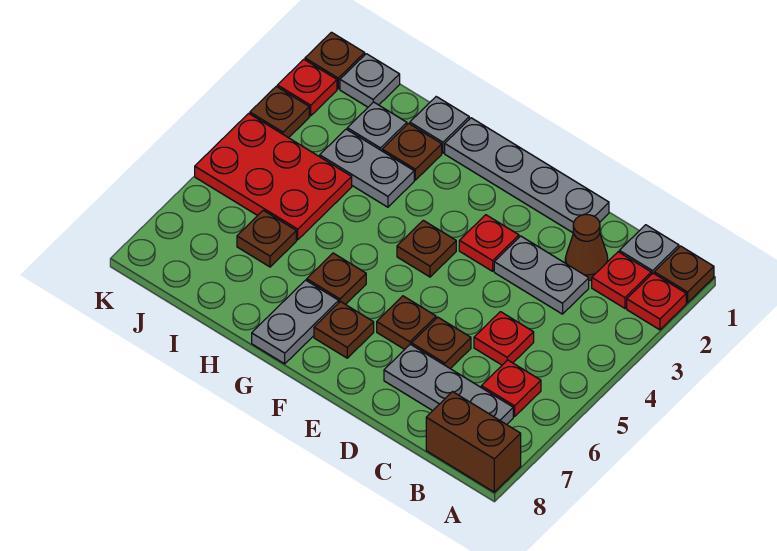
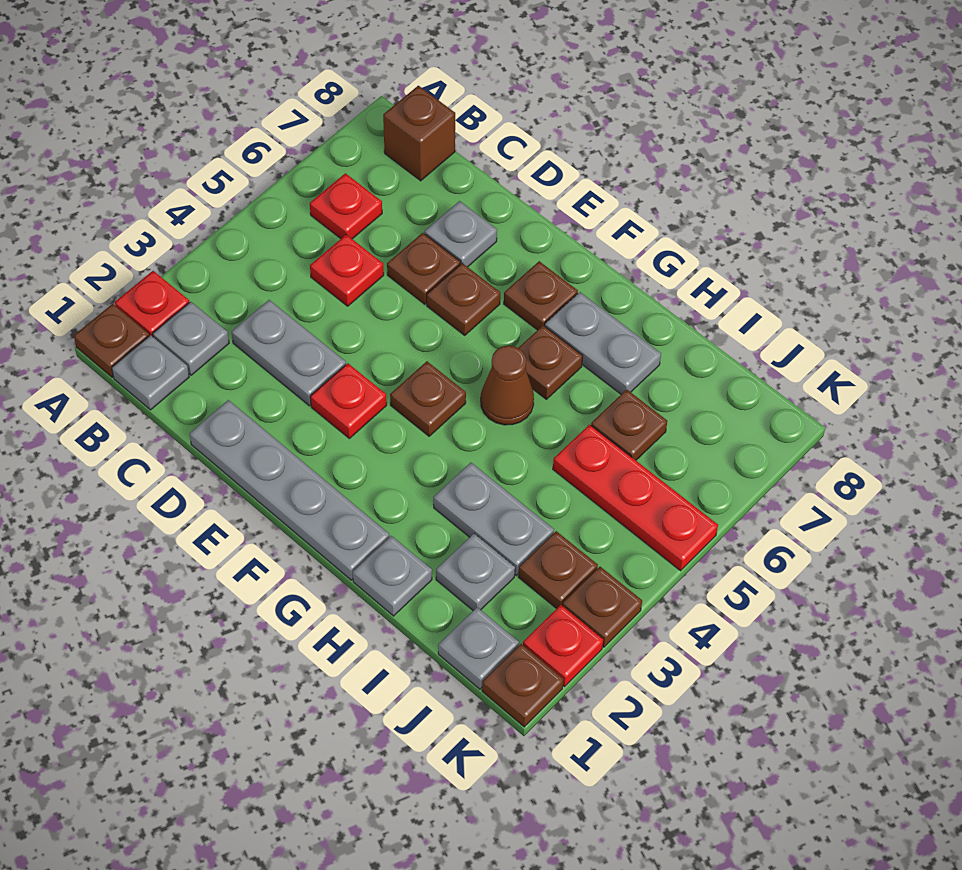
brown brick A8:B8 level 1 -> brown brick B8 level 1
red plate B2 level 1 -> grey plate B2 level 1
grey plate B7:D7 level 1 -> grey plate D7 level 1
brown cone C2 level 1 -> brown cone G5 level 1
grey plate G7:G8 level 1 -> grey plate G7:H7 level 1
brown plate H2 level 1 -> brown plate J3 level 1
red plate I4:K5 level 1 -> red plate I5:K5 level 1

